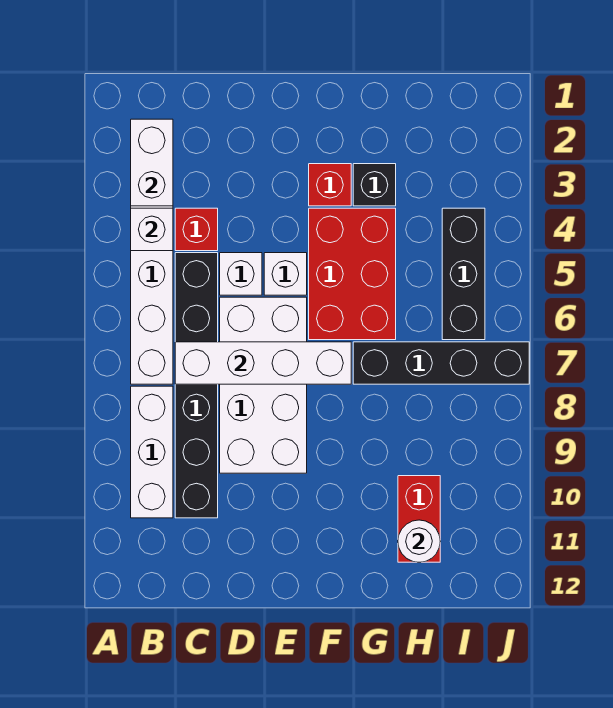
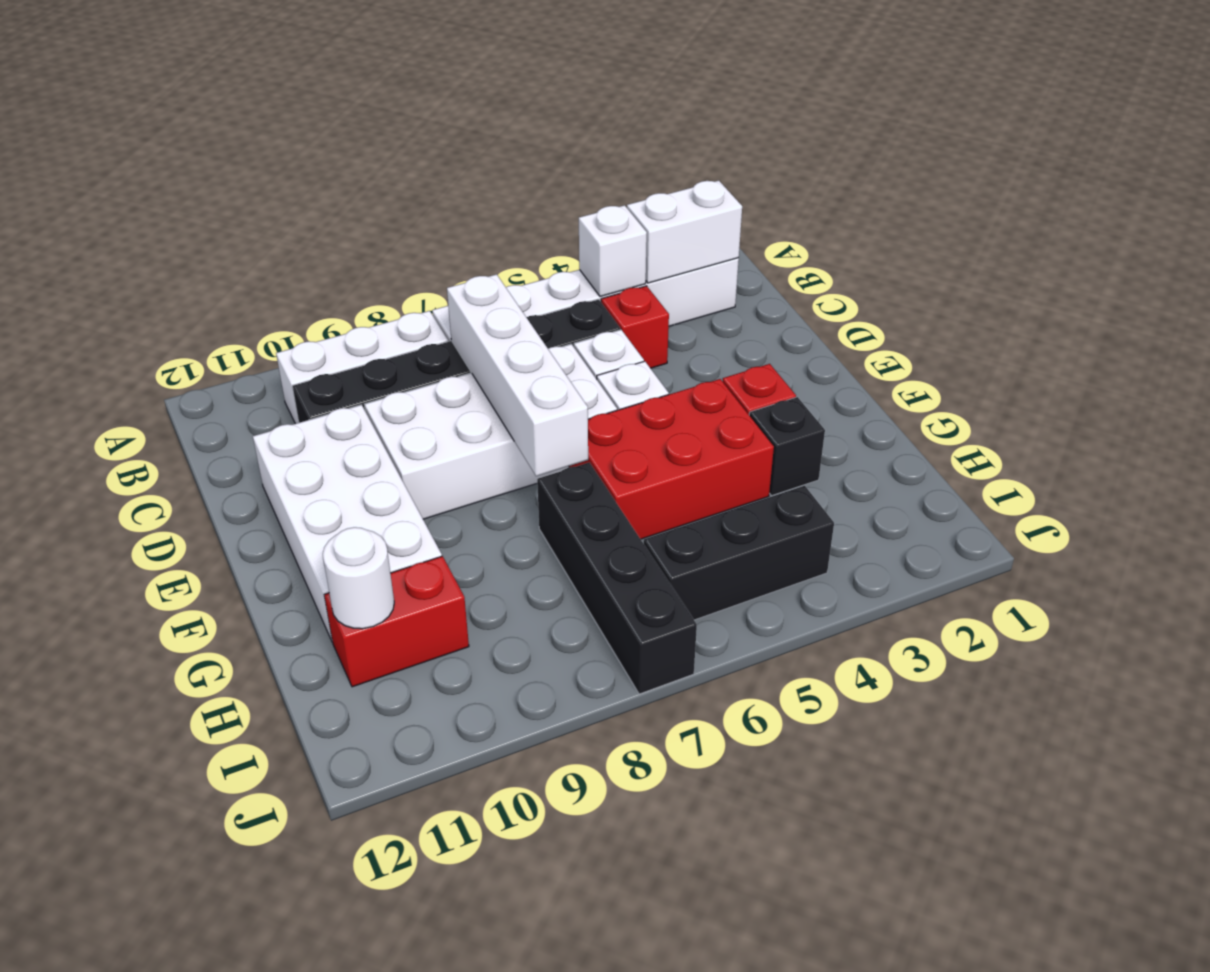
none -> white brick D10:G11 level 1

